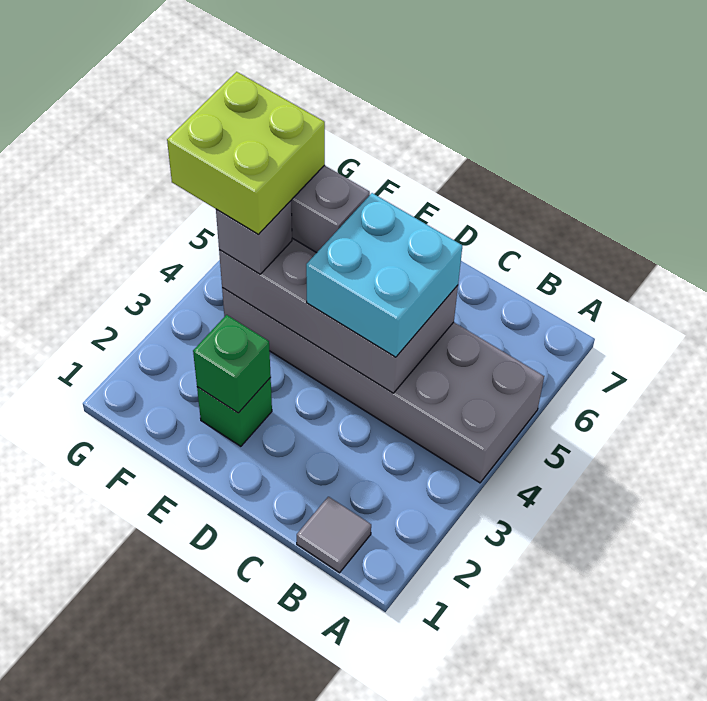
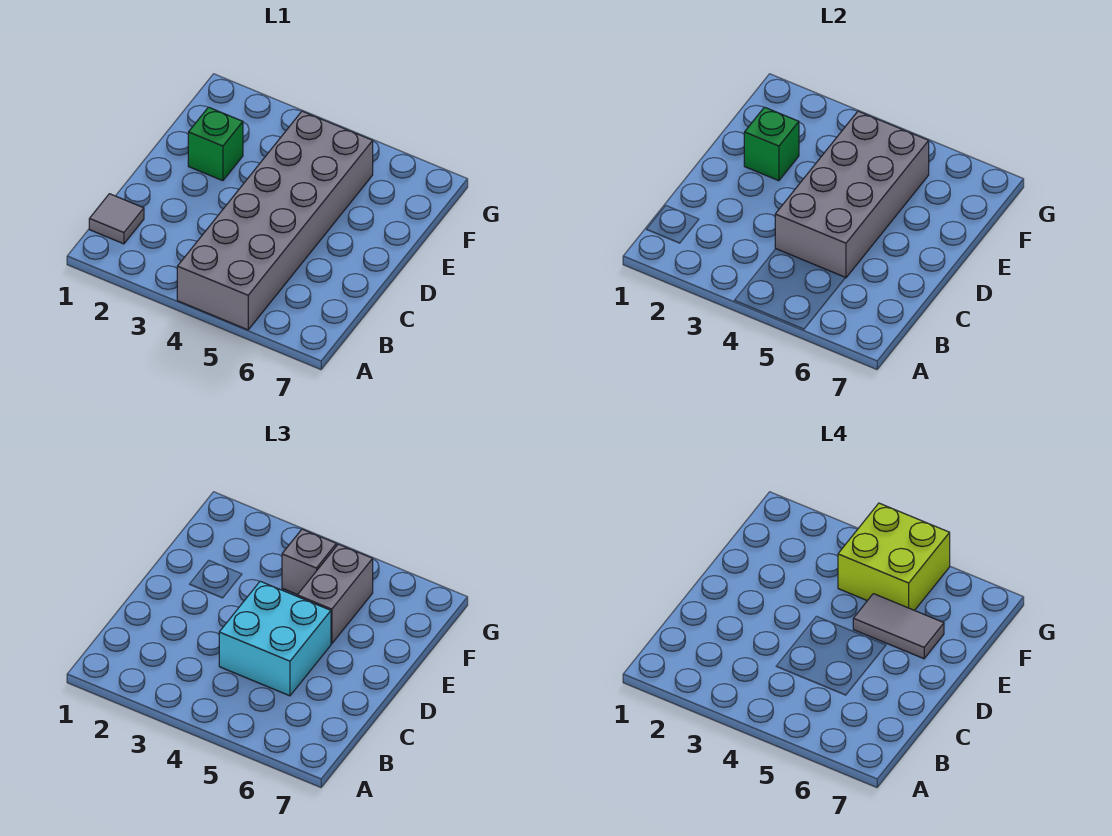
none -> grey tile E5:E6 level 4

